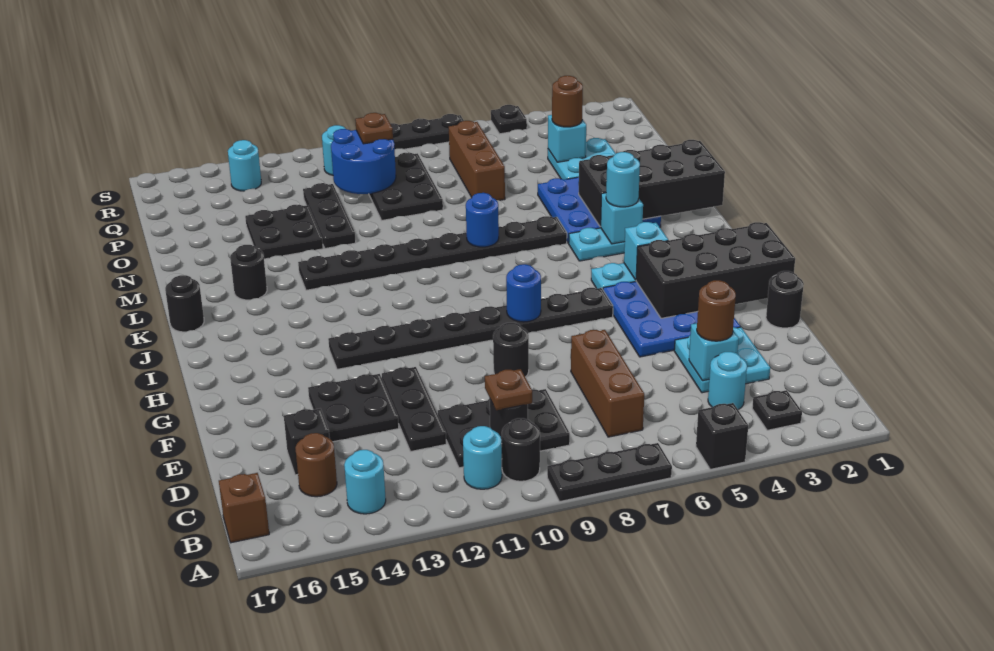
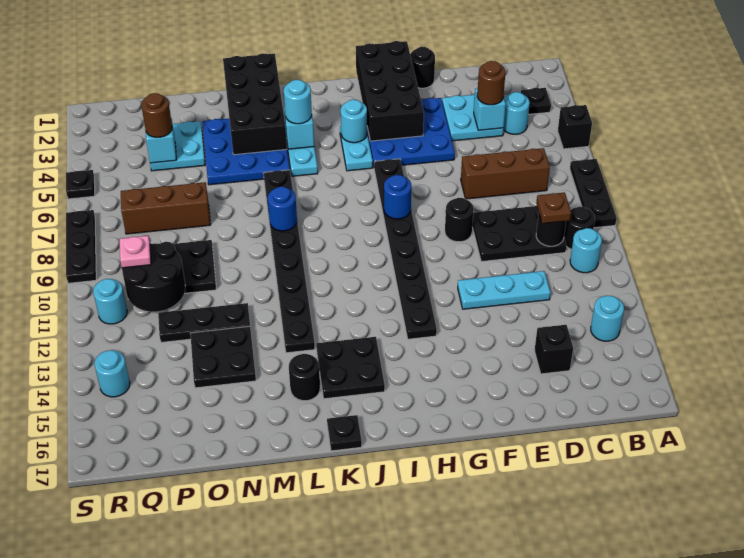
brown brick B17 level 1 -> none
black plate C9:D11 level 1 -> black plate C9:E10 level 1
brown round brick C15 level 1 -> none
black plate D12:F12 level 1 -> cyan plate D12:F12 level 1
black plate E13:F14 level 1 -> black plate J14:K15 level 1
cyan brick I4 level 2 -> cyan round brick I4 level 2
black round brick K17 level 1 -> black plate K17 level 1
blue round brick P10:Q11 level 2 -> black round brick P10:Q11 level 2
brown plate Q10 level 3 -> pink plate Q10 level 3

